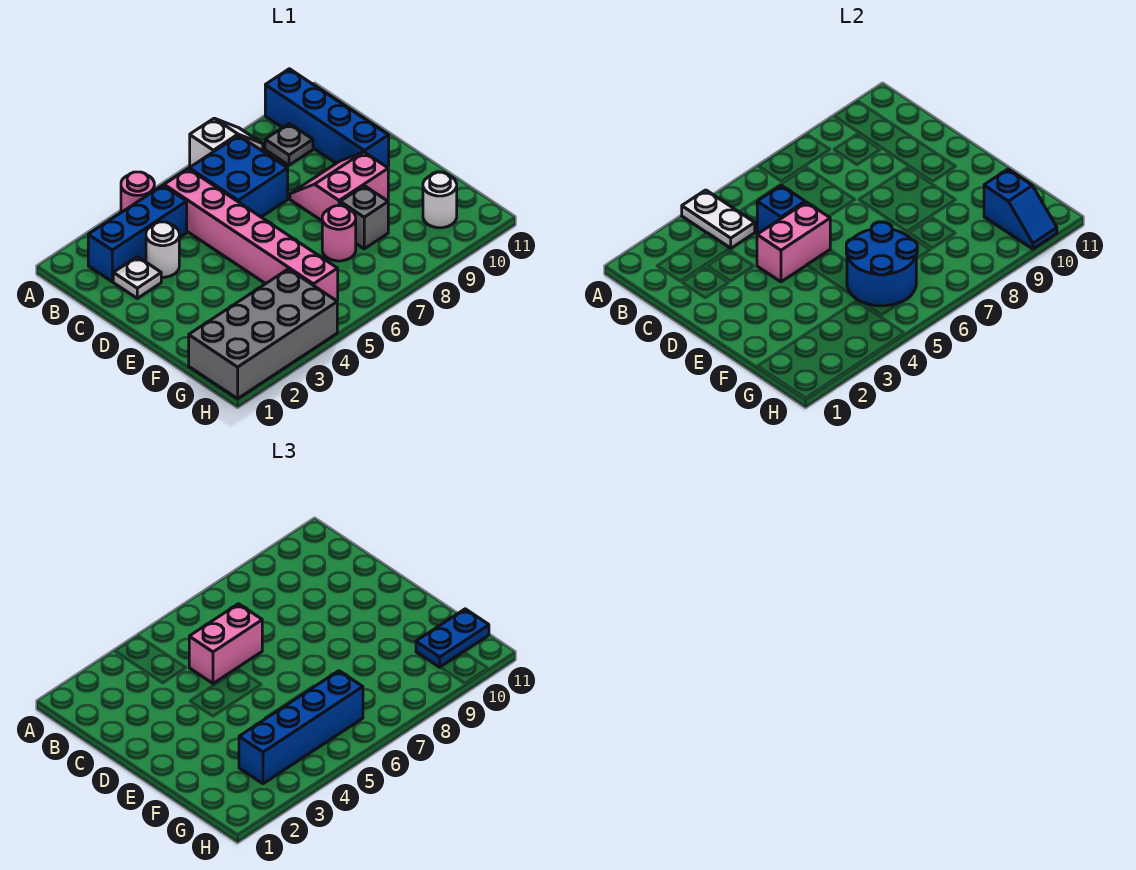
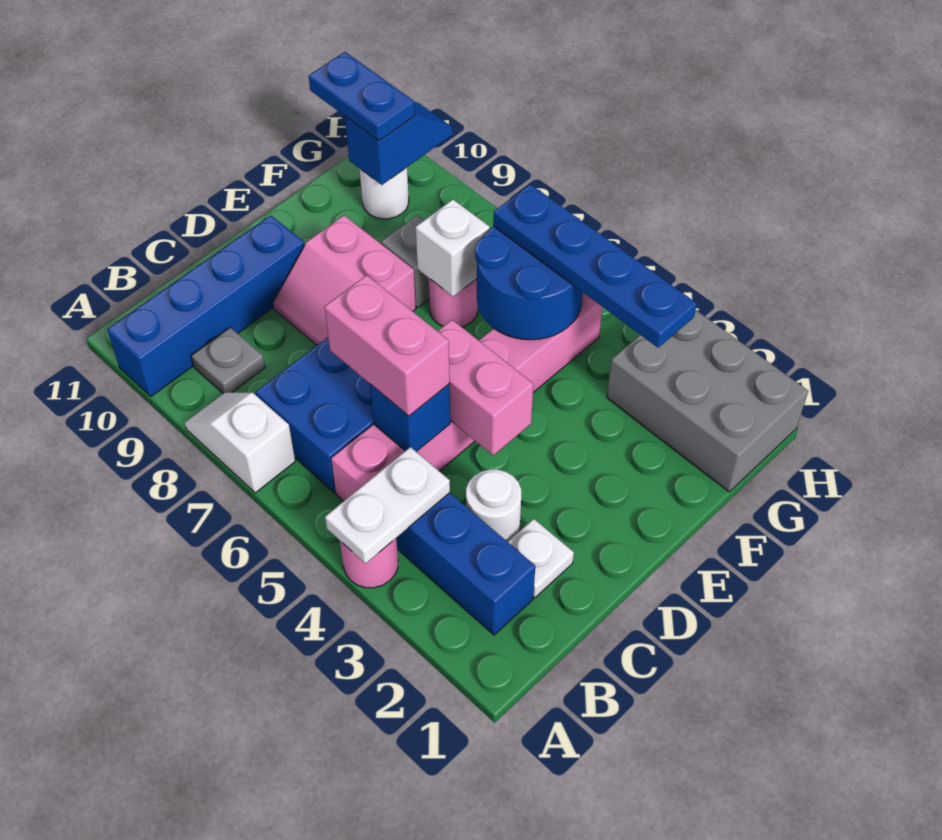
none -> white brick F7 level 2
grey brick G1:H4 level 1 -> grey brick G1:H3 level 1
blue brick G3:G6 level 3 -> blue plate G3:G6 level 3

